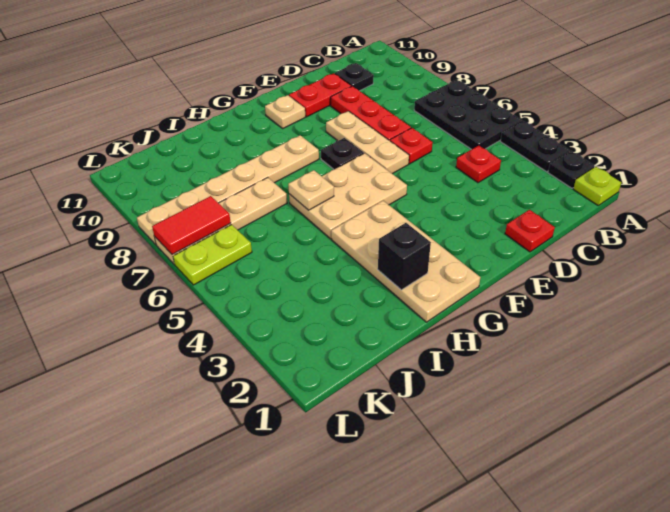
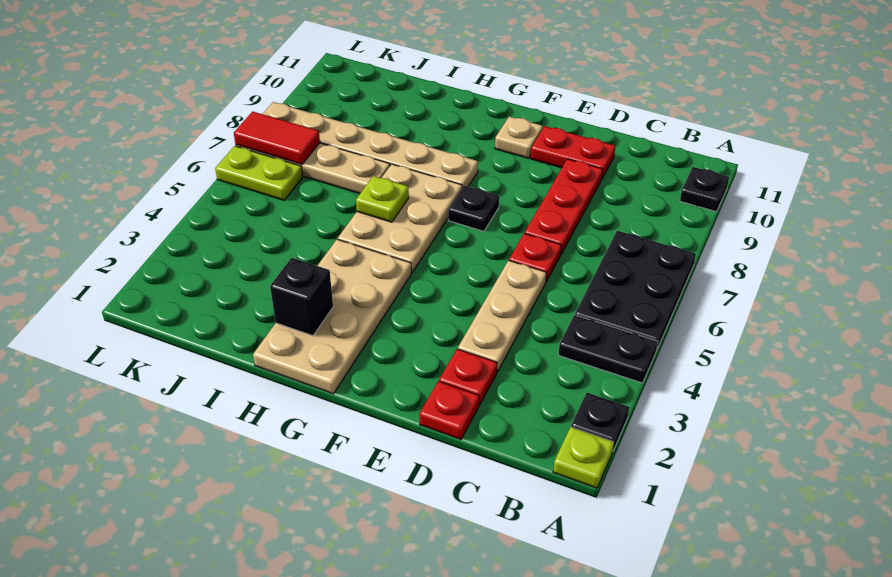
black plate A3:A4 level 1 -> black plate A4:B4 level 1
red plate C4 level 1 -> red plate D2 level 1
black plate C10 level 1 -> black plate A10 level 1
tan plate E6:E8 level 1 -> tan plate D3:D5 level 1
tan plate F5:H6 level 1 -> tan plate G5:H7 level 1
tan plate H6 level 2 -> lime plate H6 level 2

